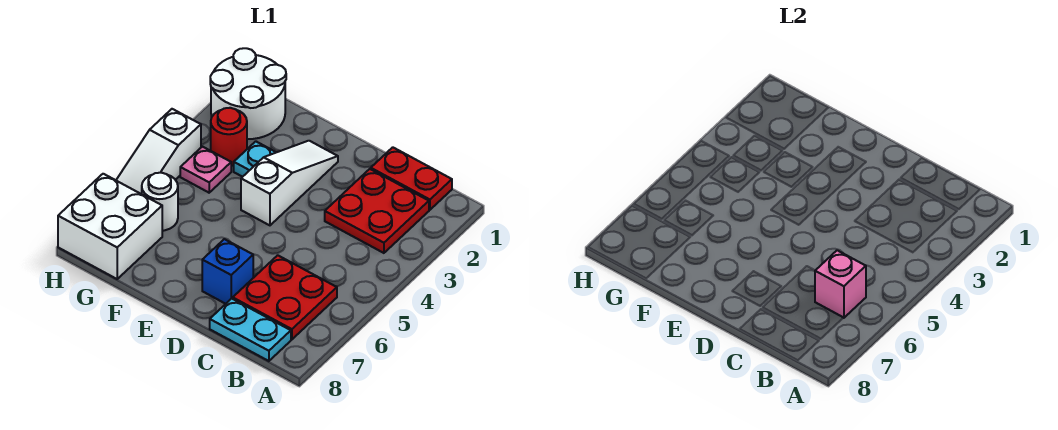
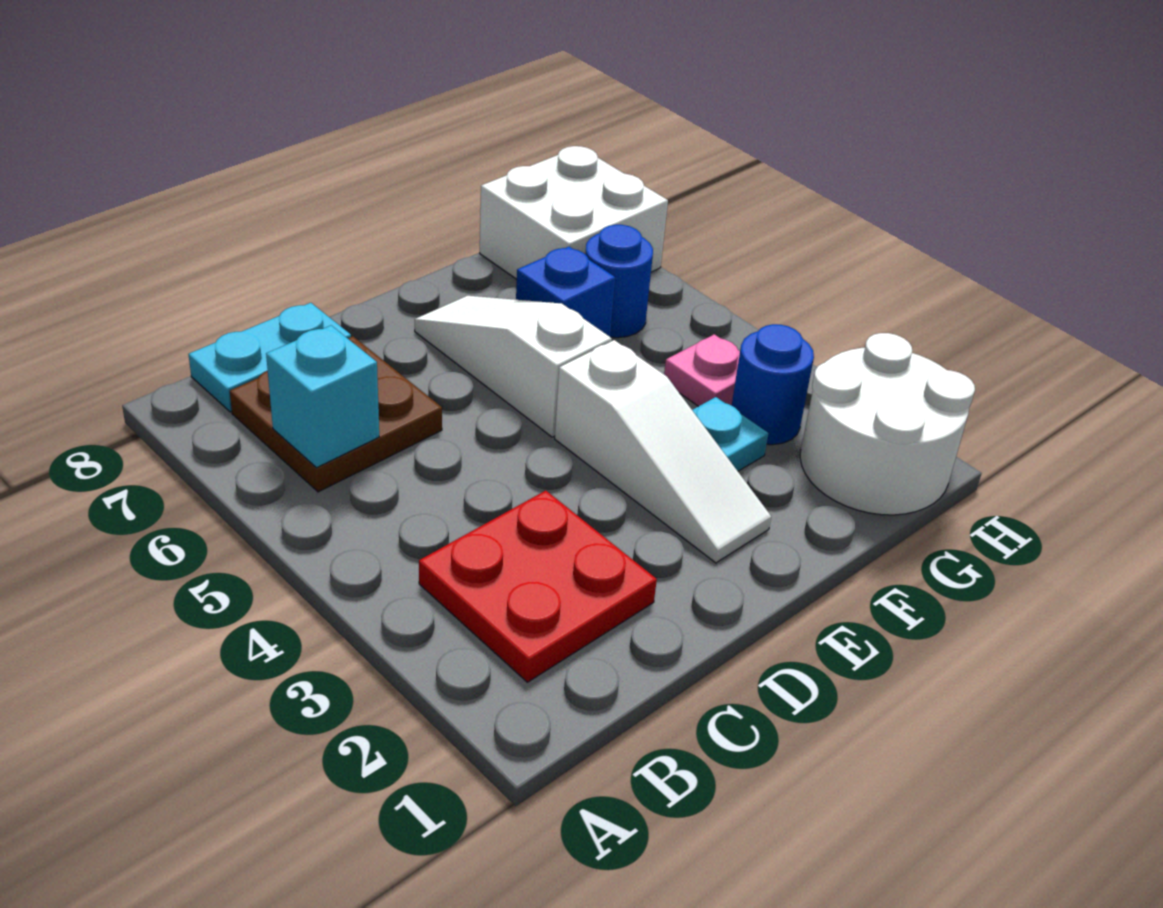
red plate B1:C1 level 1 -> none
red plate B6:C7 level 1 -> brown plate B6:C7 level 1
pink brick B6 level 2 -> cyan brick B6 level 2
blue brick D7 level 1 -> blue brick F6 level 1
red round brick G3 level 1 -> blue round brick G3 level 1
white round brick G6 level 1 -> blue round brick G6 level 1
white slope H4:H6 level 1 top 4 -> white slope E5:E7 level 1 top 5

